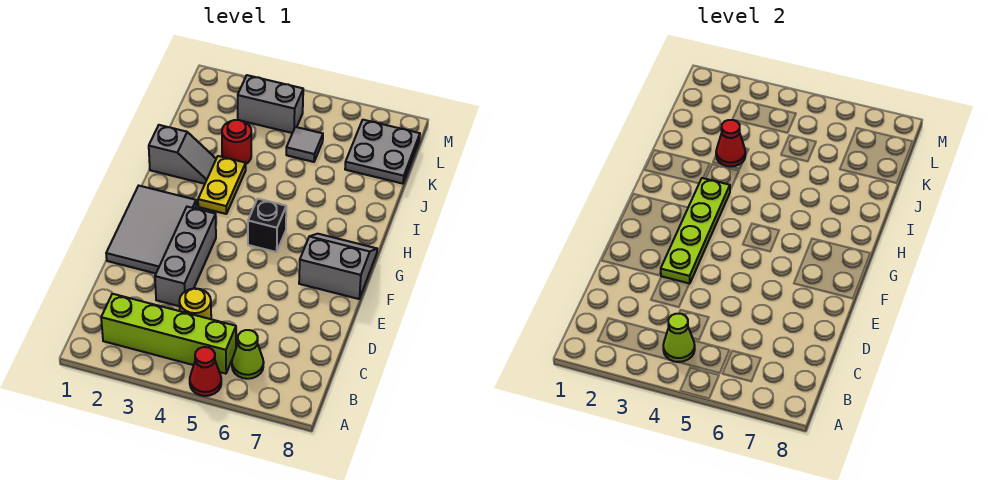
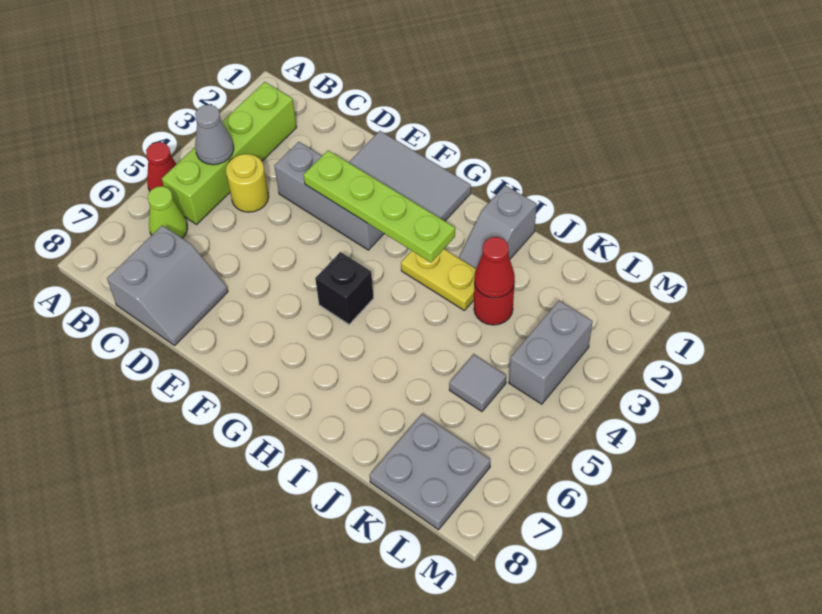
lime cone B4 level 2 -> grey cone B4 level 2
grey slope F7:G8 level 1 top F -> grey slope C7:D8 level 1 top C

